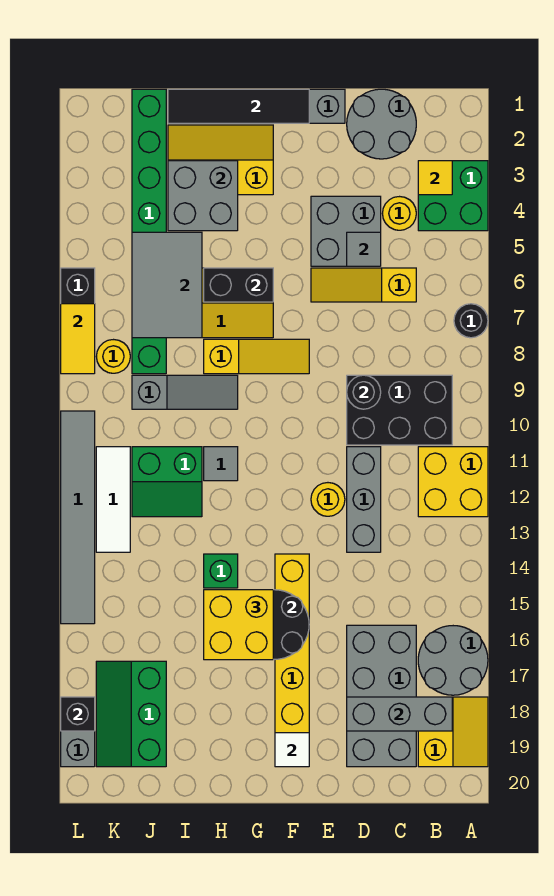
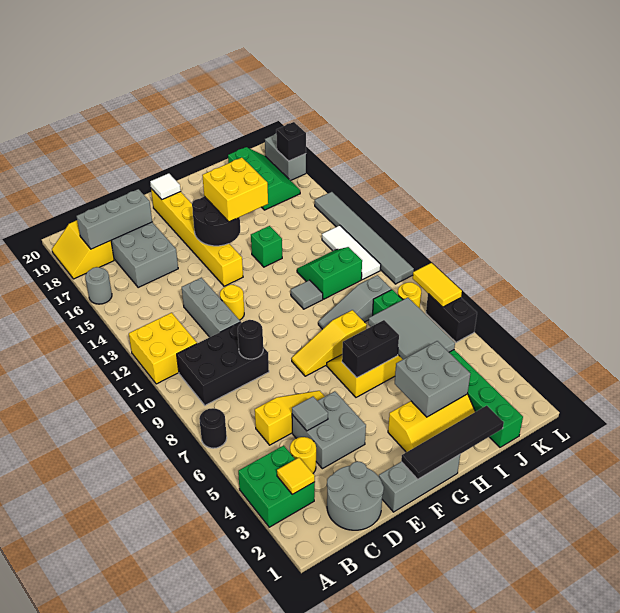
grey round brick A16:B17 level 1 -> grey round brick A16 level 1

